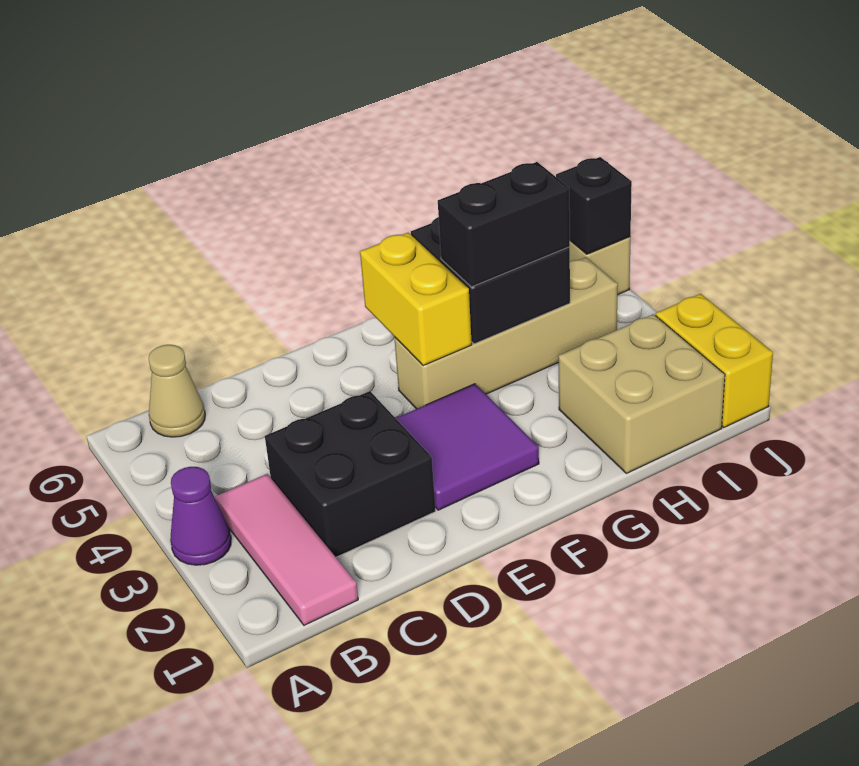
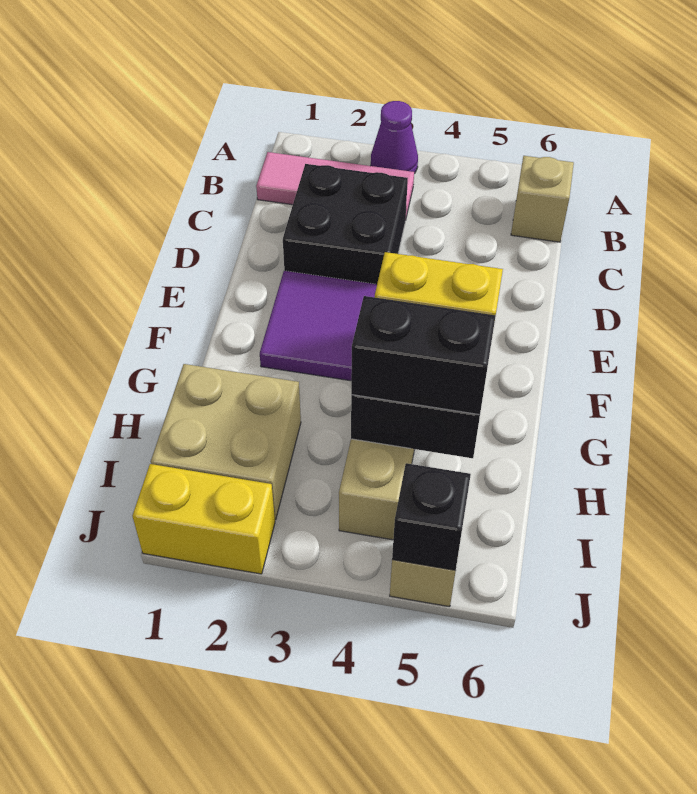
tan cone B6 level 1 -> tan brick B6 level 1
black brick G4:H4 level 3 -> black brick H4:H5 level 3

